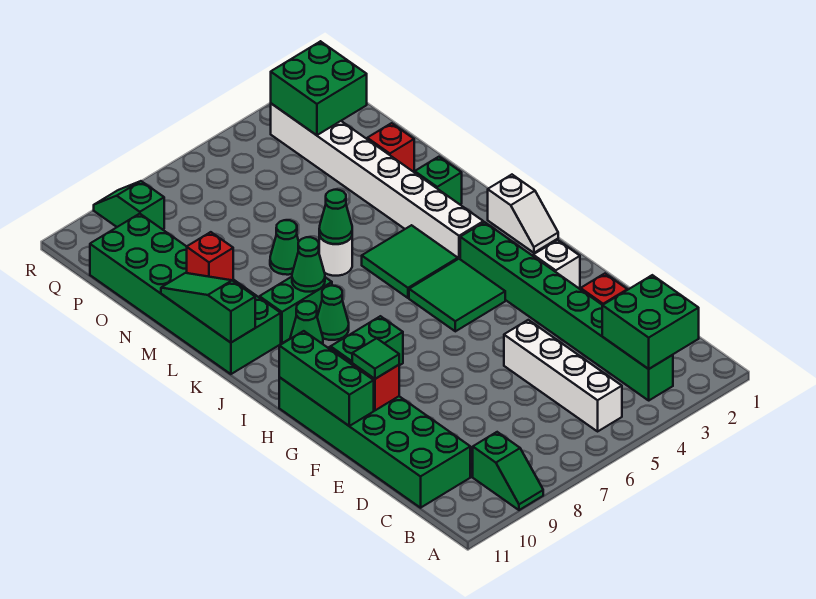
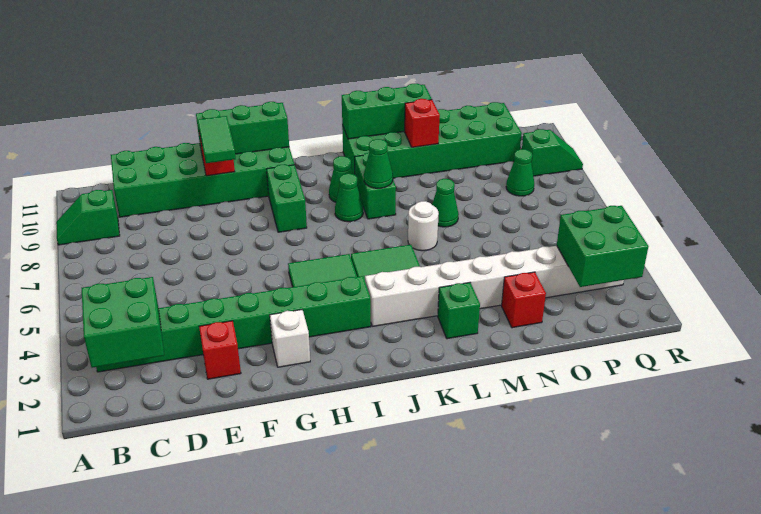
white brick B5:E5 level 1 -> none
green tile F10 level 3 -> green tile F9:F10 level 3
white slope I1:J1 level 1 top J -> none
green slope K11:M11 level 2 top K -> green brick K11:M11 level 2
green cone L6 level 2 -> green cone P8 level 1

